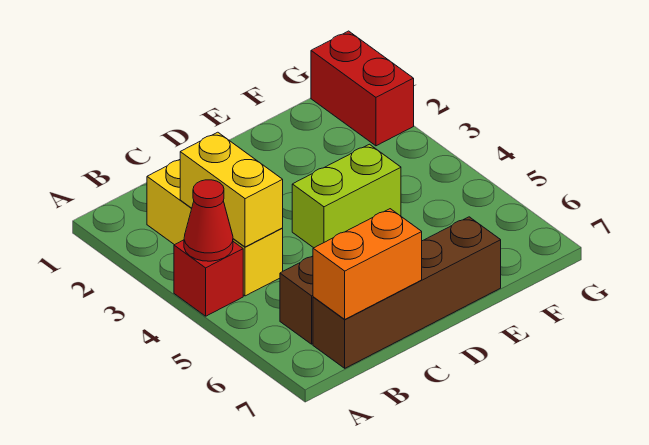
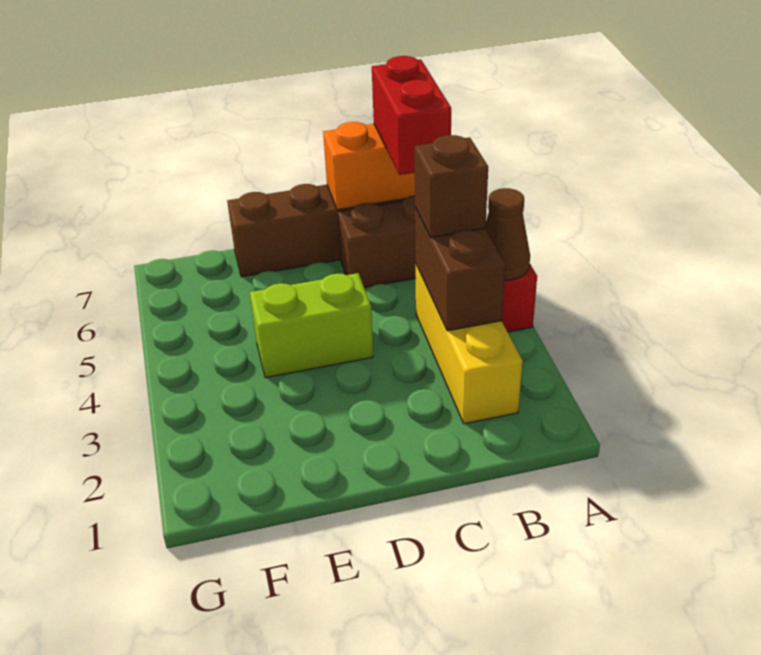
red cone A4 level 2 -> brown cone A4 level 2
yellow brick B3:B4 level 2 -> brown brick B3:B4 level 2
none -> brown brick B4 level 3
red brick G1:G2 level 1 -> red brick B6:B7 level 3

